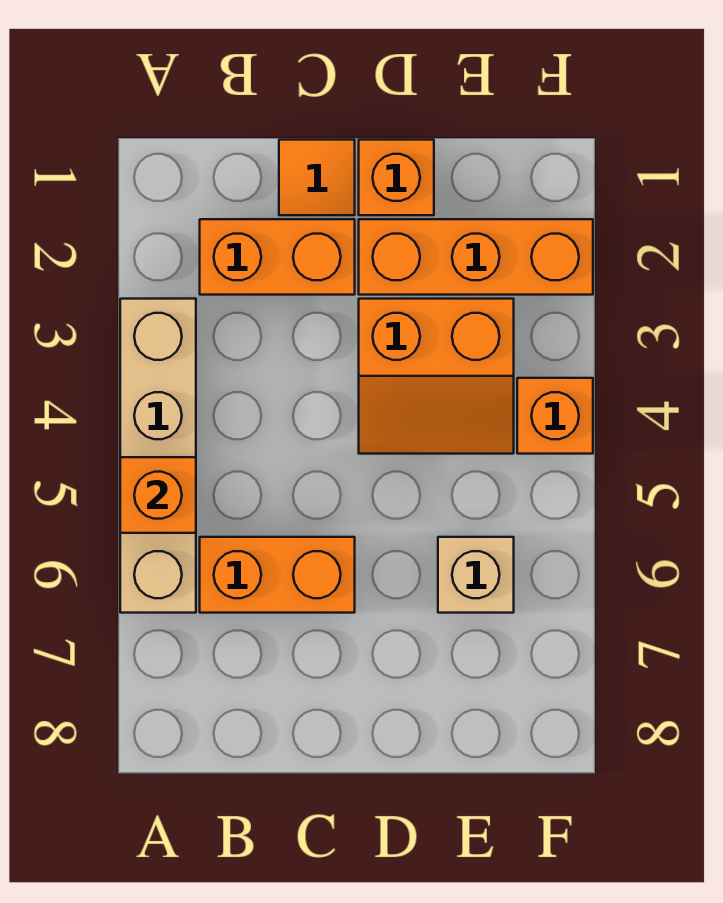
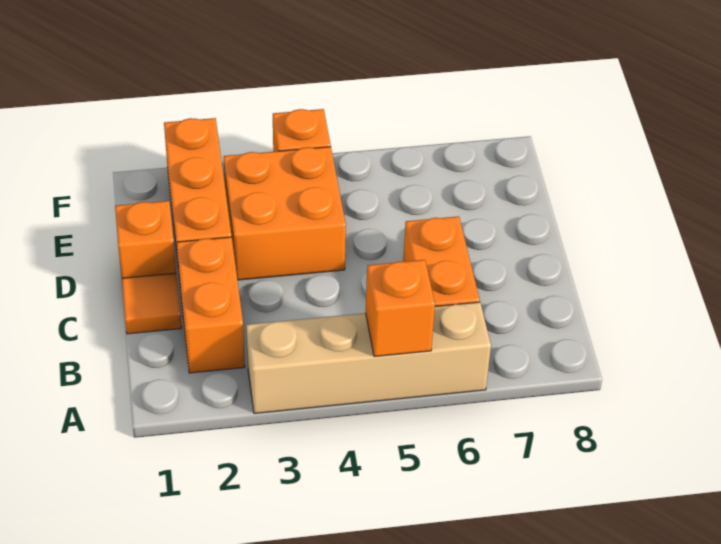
orange slope D3:E4 level 1 top 3 -> orange brick D3:E4 level 1
tan brick E6 level 1 -> none

